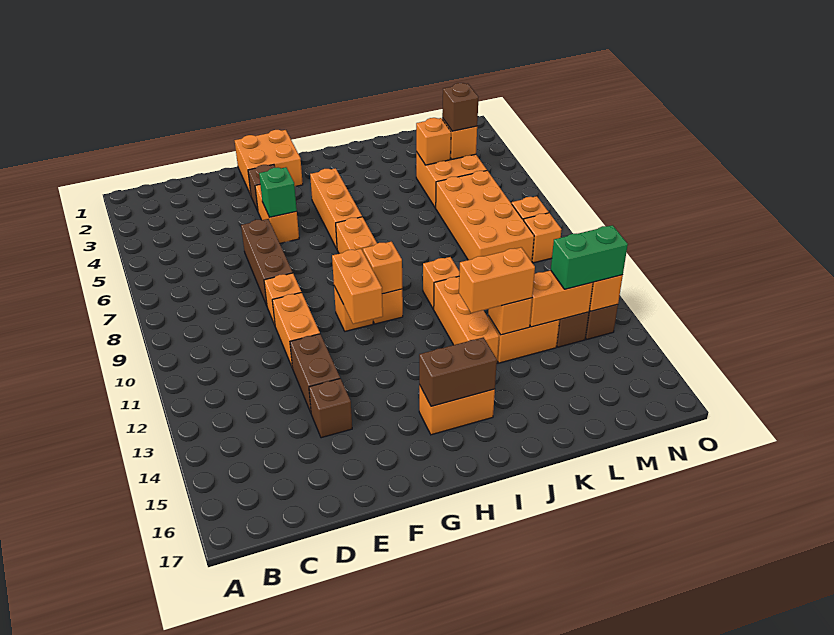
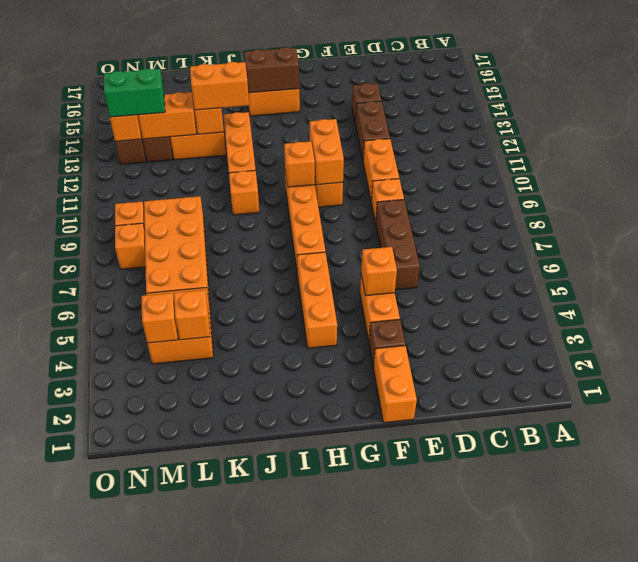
orange brick F1:G2 level 1 -> orange brick F1:F2 level 1
green brick F5 level 2 -> orange brick F5 level 2
brown brick M4 level 3 -> none

